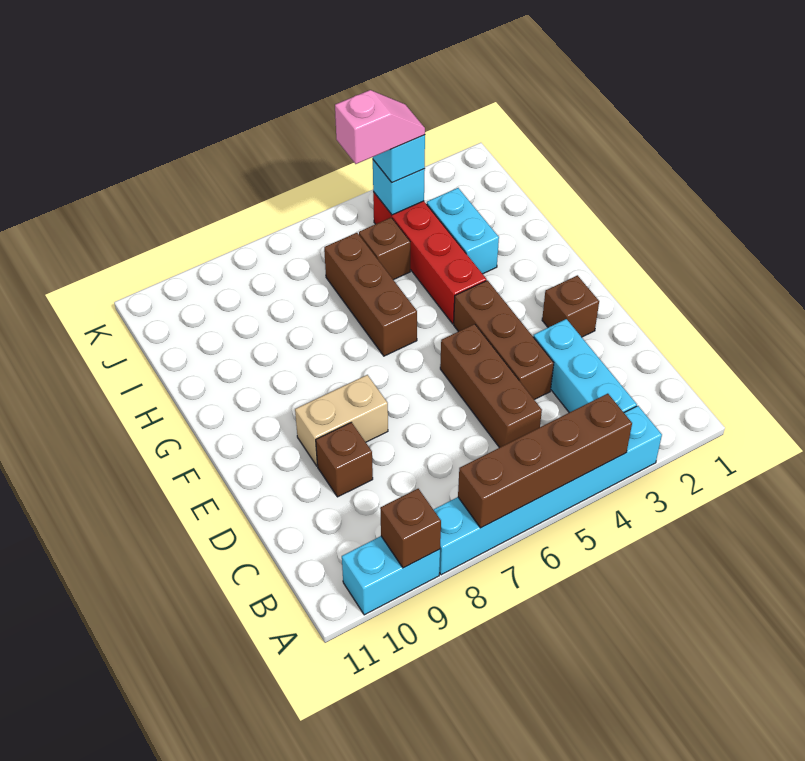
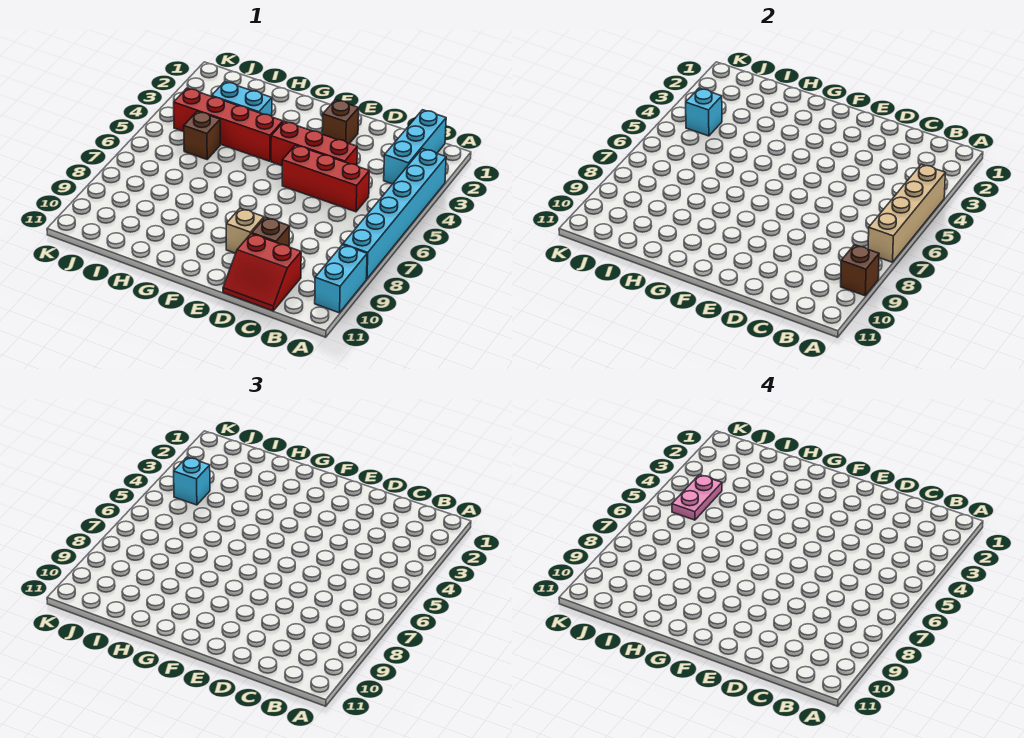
brown brick A4:A7 level 2 -> tan brick A4:A7 level 2
cyan brick B3:D3 level 1 -> cyan brick B1:B3 level 1
brown brick C5:E5 level 1 -> red brick C5:E5 level 1
none -> red slope C10:D11 level 1 top 10
brown brick D4:F4 level 1 -> red brick D4:F4 level 1
tan brick E8:E9 level 1 -> tan brick E9 level 1
brown brick G6:I6 level 1 -> none
pink slope J4:J5 level 4 top 5 -> pink plate J4:J5 level 4

